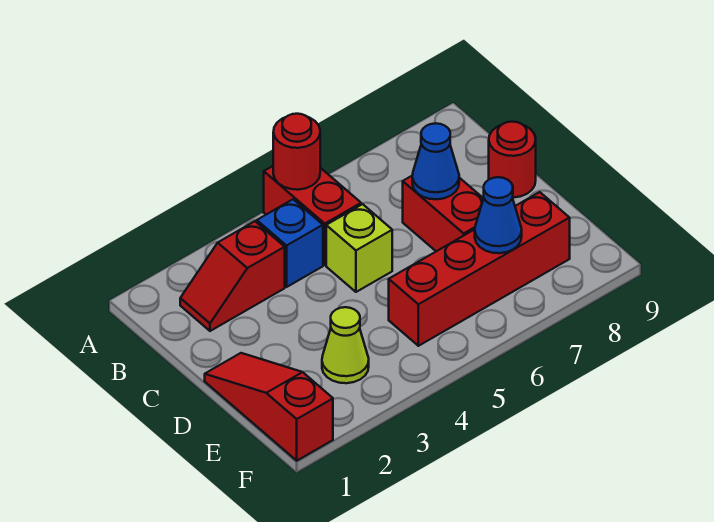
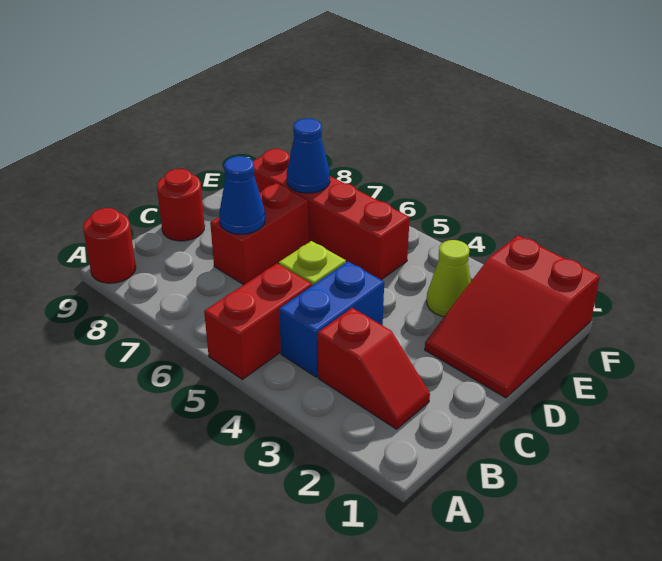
red round brick A5 level 2 -> red round brick A9 level 1
blue brick B4 level 1 -> blue brick B4:C4 level 1
red slope D1:F1 level 1 top F -> red slope D1:F2 level 1 top F

